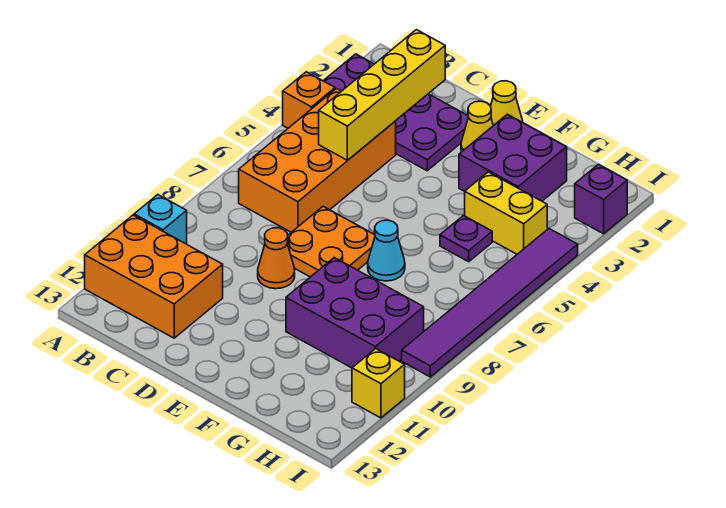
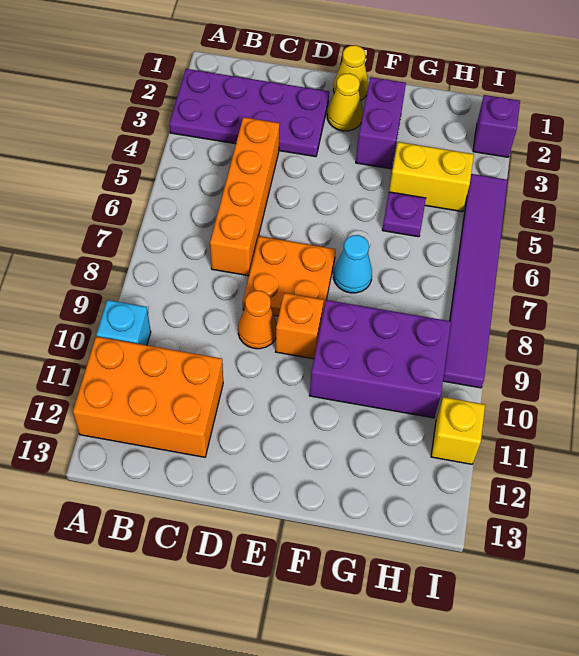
orange brick A4 level 1 -> orange brick E9 level 1
orange brick B4:C7 level 1 -> orange brick C4:C7 level 1
yellow brick C2:C5 level 2 -> none
purple brick F2:G3 level 1 -> purple brick F2:F3 level 1

